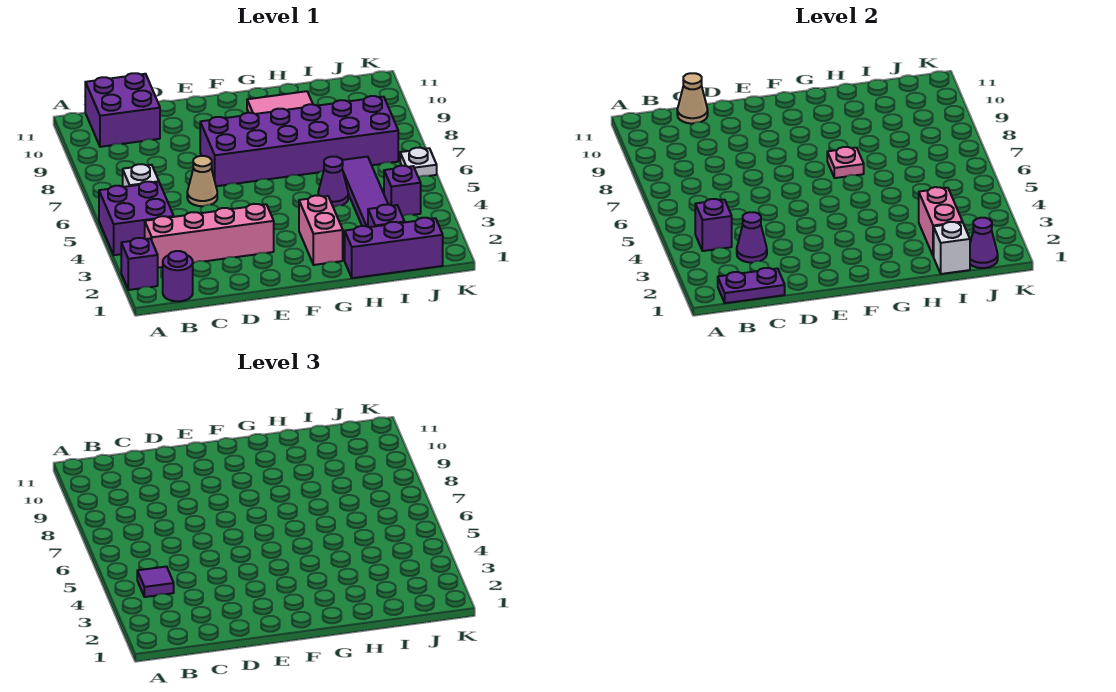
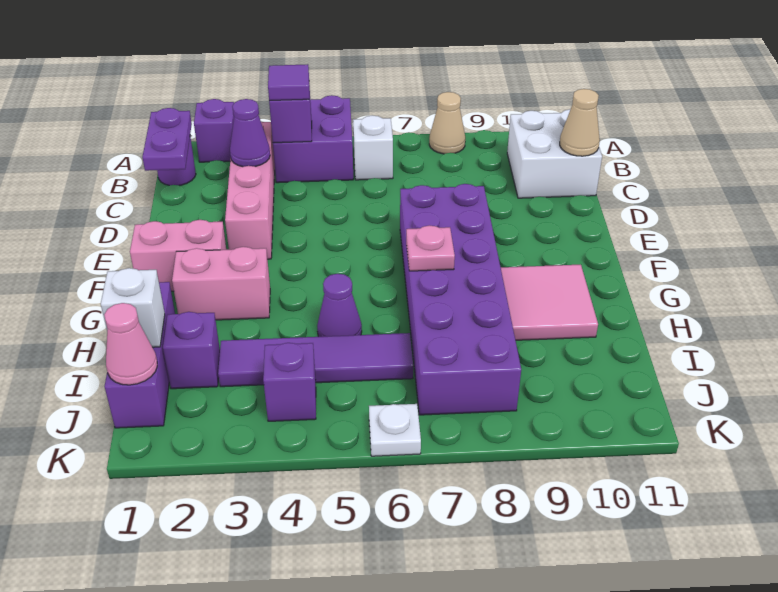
purple brick B10:C11 level 1 -> white brick B10:C11 level 1
tan cone D6 level 1 -> tan cone A8 level 1
pink brick I2:I3 level 2 -> pink brick F1:F2 level 1
purple cone J1 level 2 -> pink cone J1 level 2

